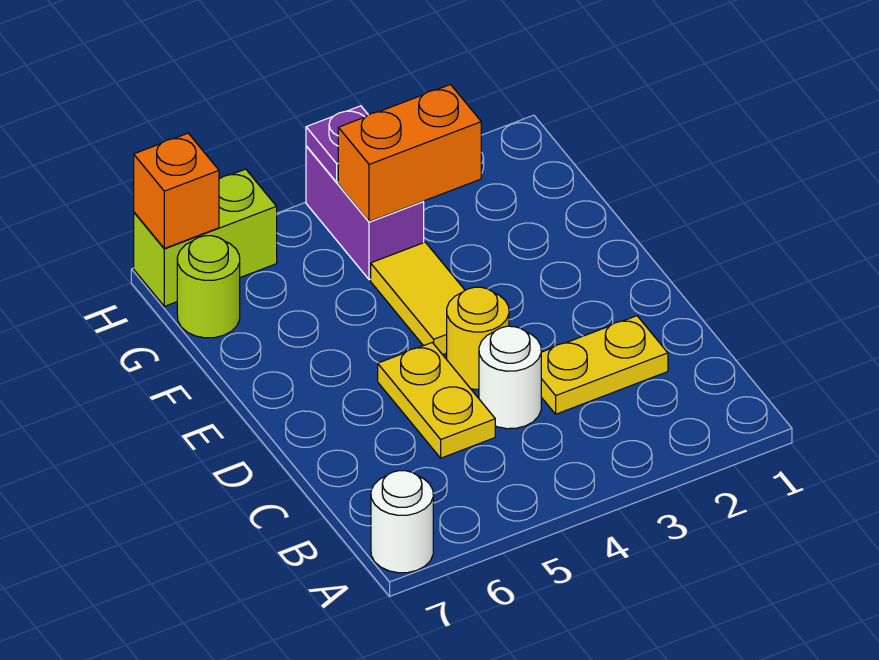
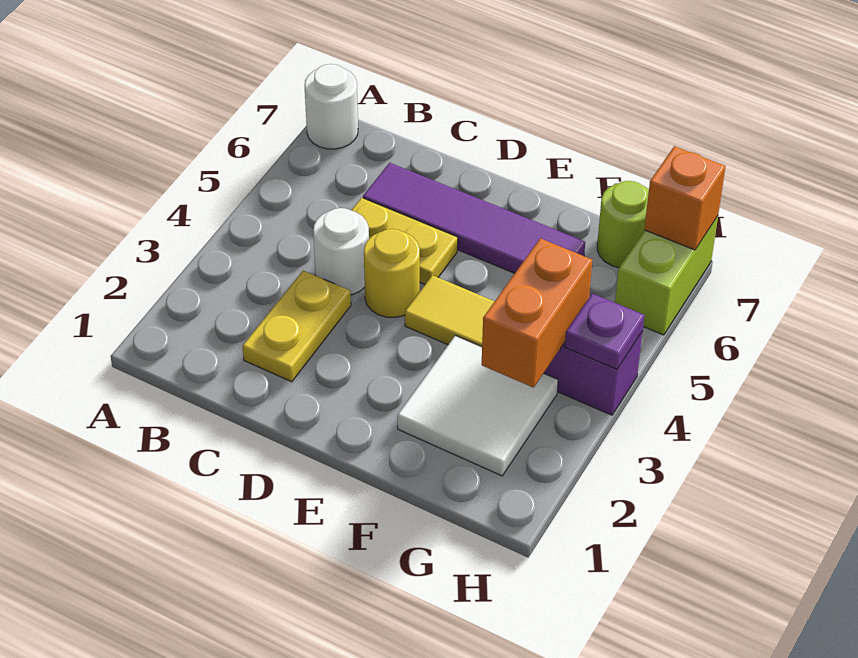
none -> purple tile C6:F6 level 1
none -> white tile F2:G3 level 1

